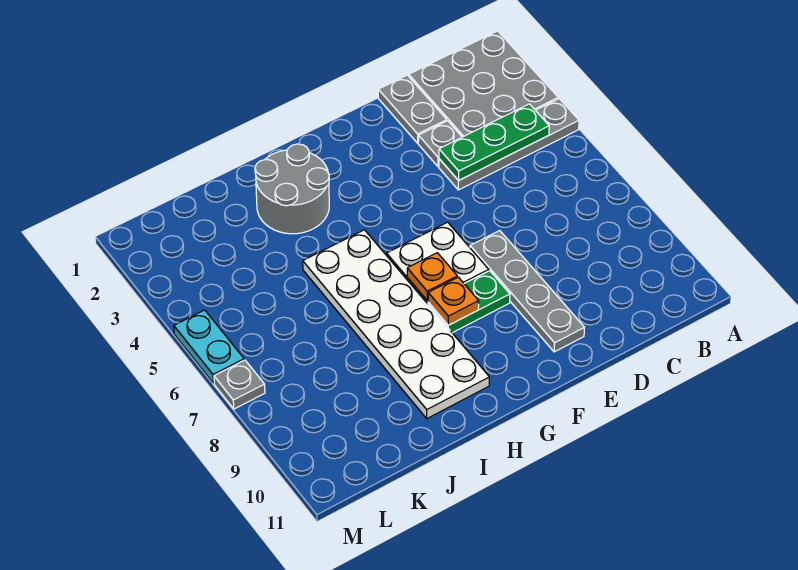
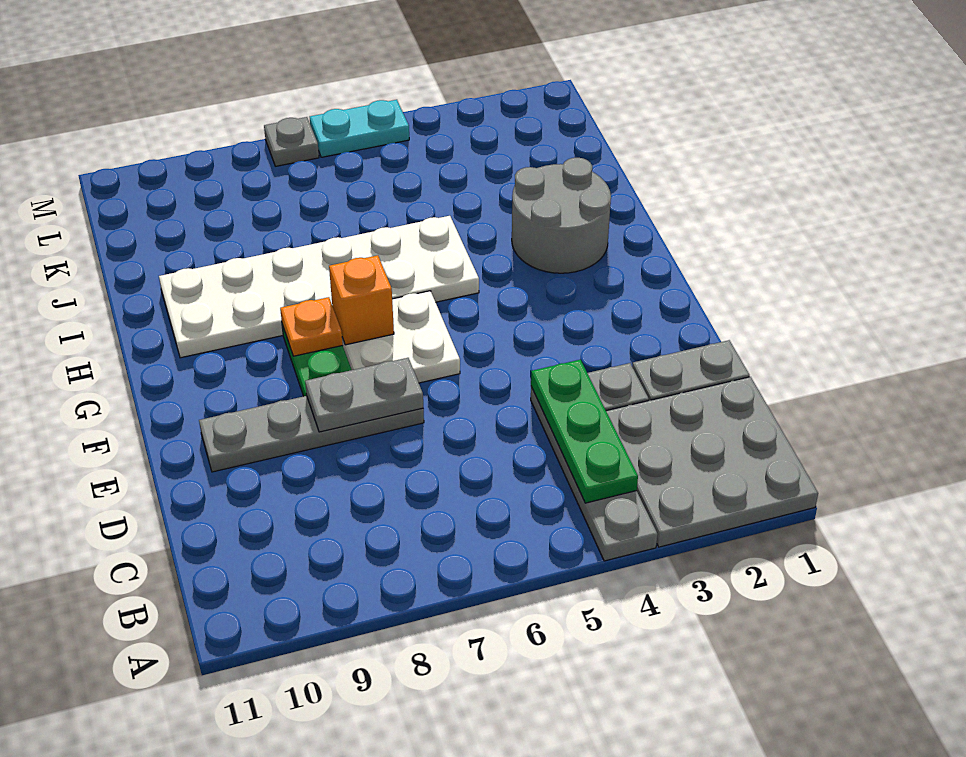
none -> grey plate E7:E8 level 2
orange plate G7 level 2 -> orange brick G7 level 2

